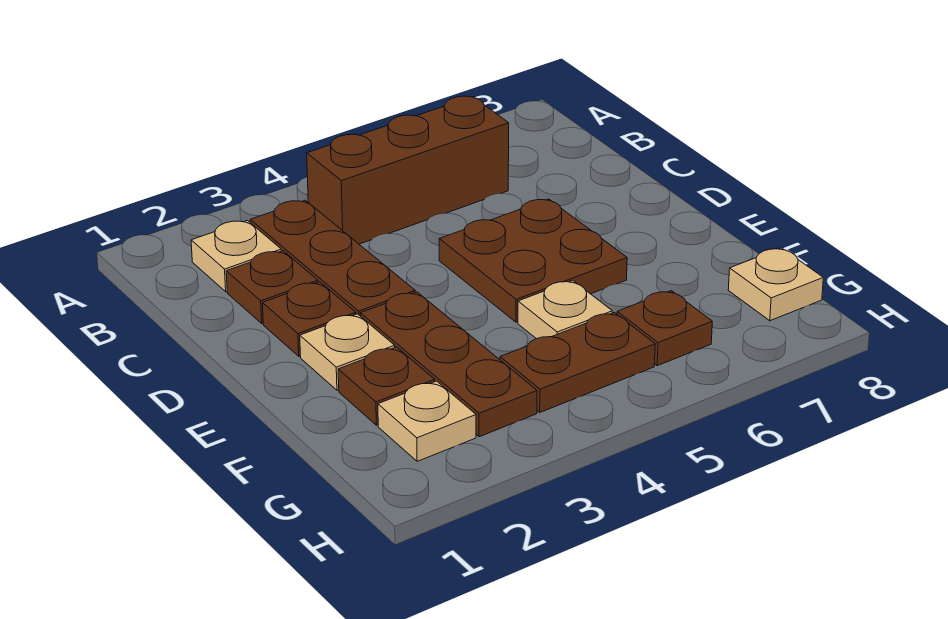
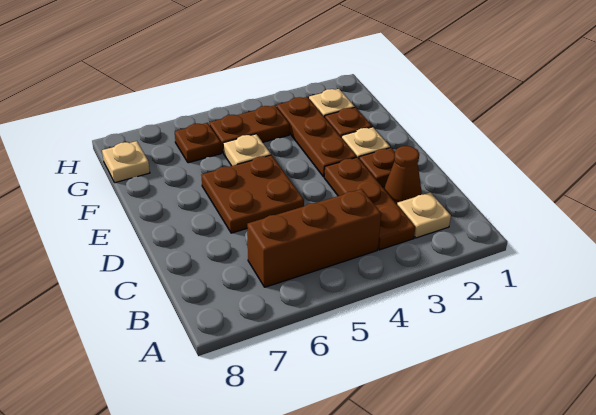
brown plate C2 level 1 -> brown cone C2 level 1

